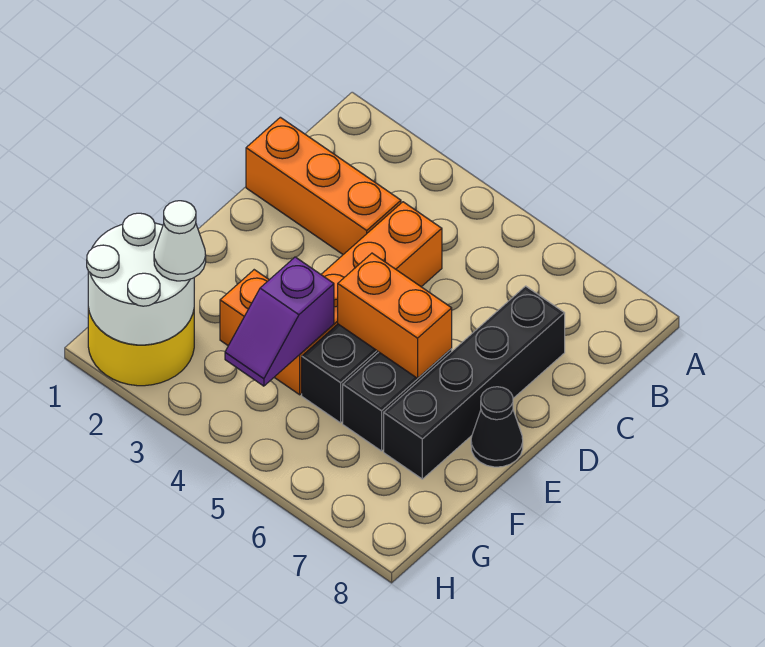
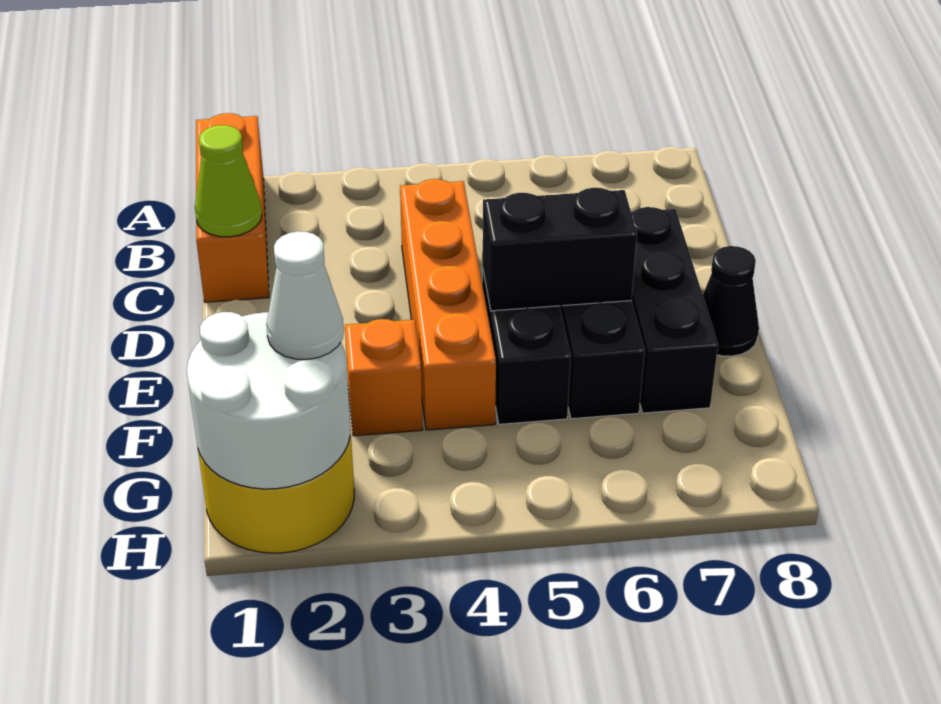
orange brick C1:C3 level 1 -> orange brick A1:C1 level 1
none -> lime cone C1 level 2
black brick C7:F7 level 1 -> black brick D7:F7 level 1
orange brick E5:E6 level 2 -> black brick E5:E6 level 2
purple slope F4:G4 level 2 top F -> none

